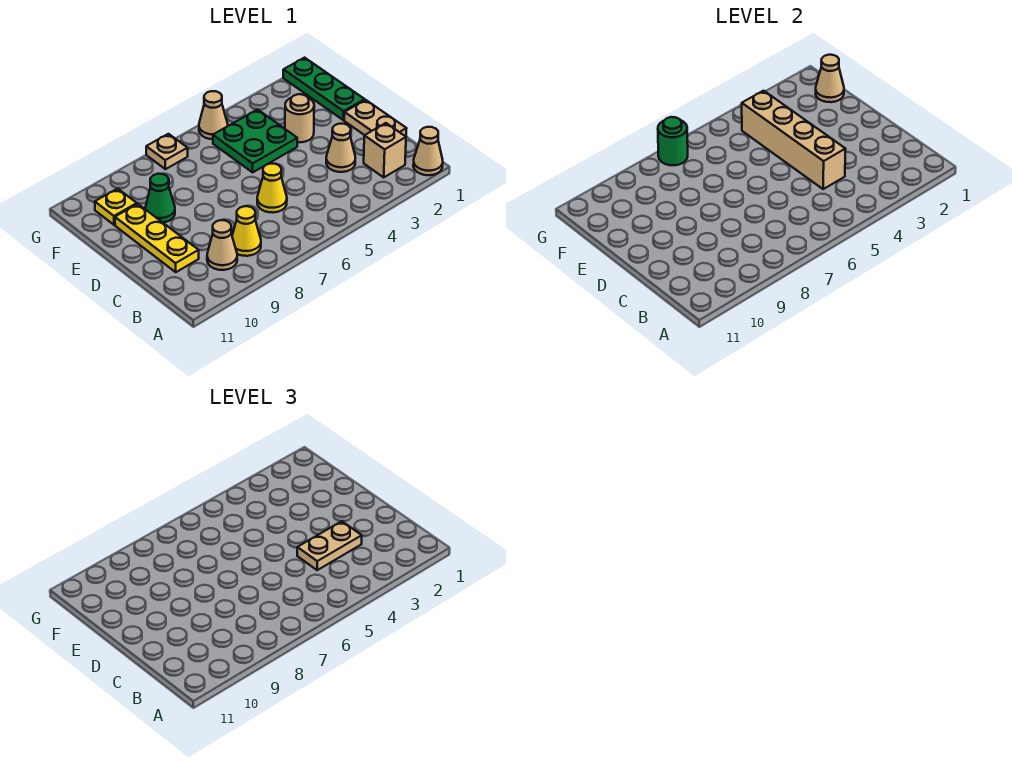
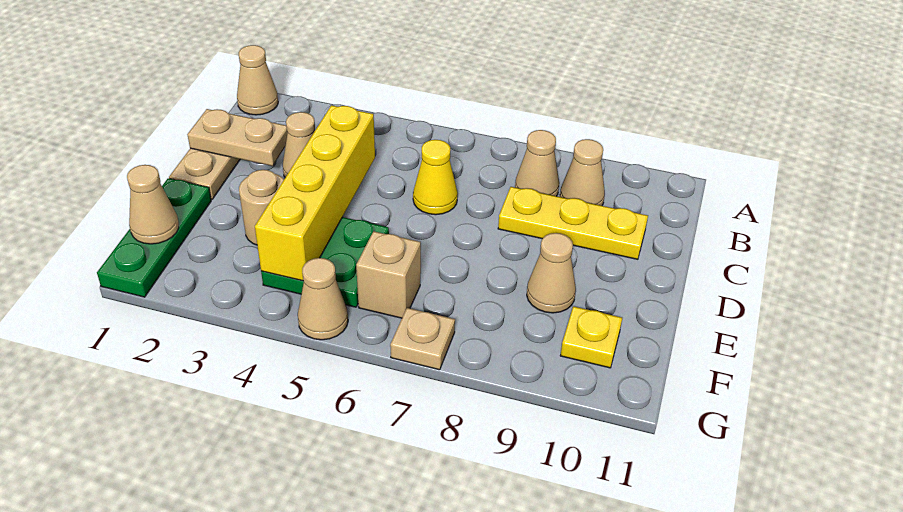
tan brick B2 level 1 -> tan brick F6 level 1
yellow cone B8 level 1 -> tan cone B8 level 1
tan plate C3:C4 level 3 -> tan plate C1:C2 level 2
tan brick C4:F4 level 2 -> yellow brick C4:F4 level 2
yellow plate C10:E10 level 1 -> yellow plate C8:C10 level 1
green cone E9 level 1 -> tan cone E9 level 1
green round brick G7 level 2 -> none

